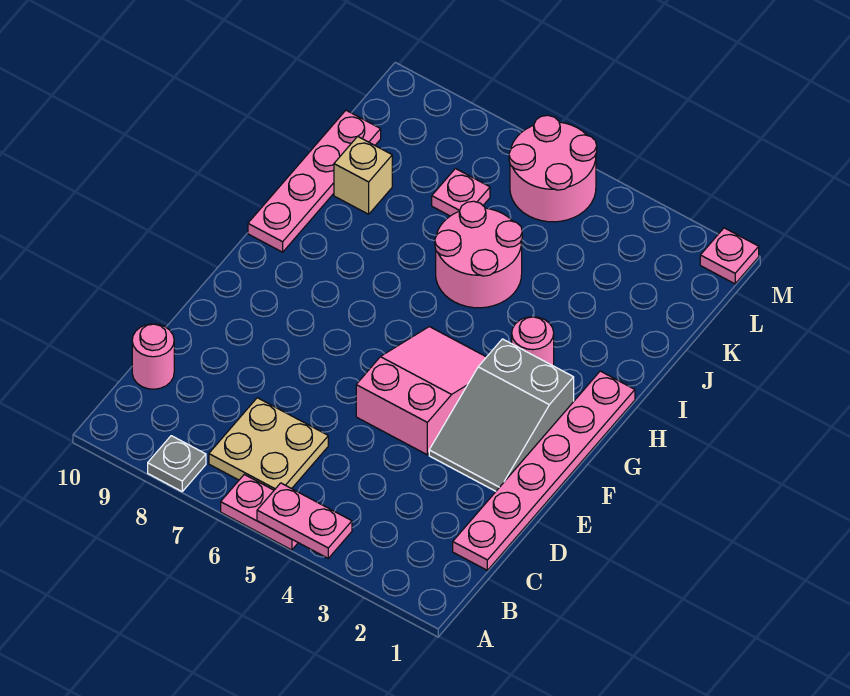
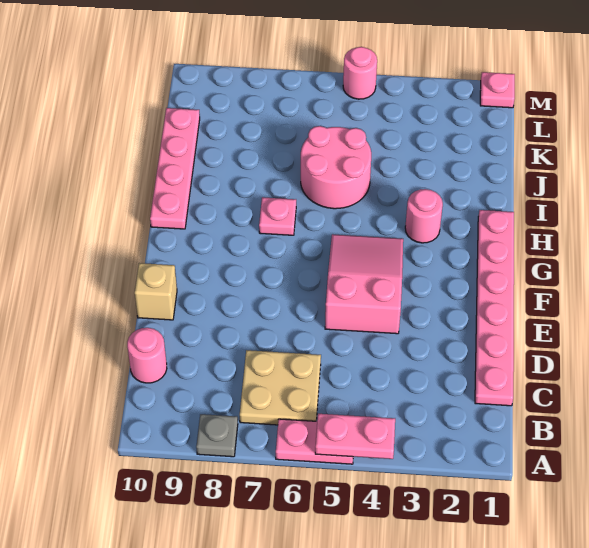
grey slope E2:G3 level 1 top G -> none
tan brick J9 level 1 -> tan brick E10 level 1
pink plate K7 level 1 -> pink plate H7 level 1
pink round brick L5:M6 level 1 -> pink round brick M5 level 1

